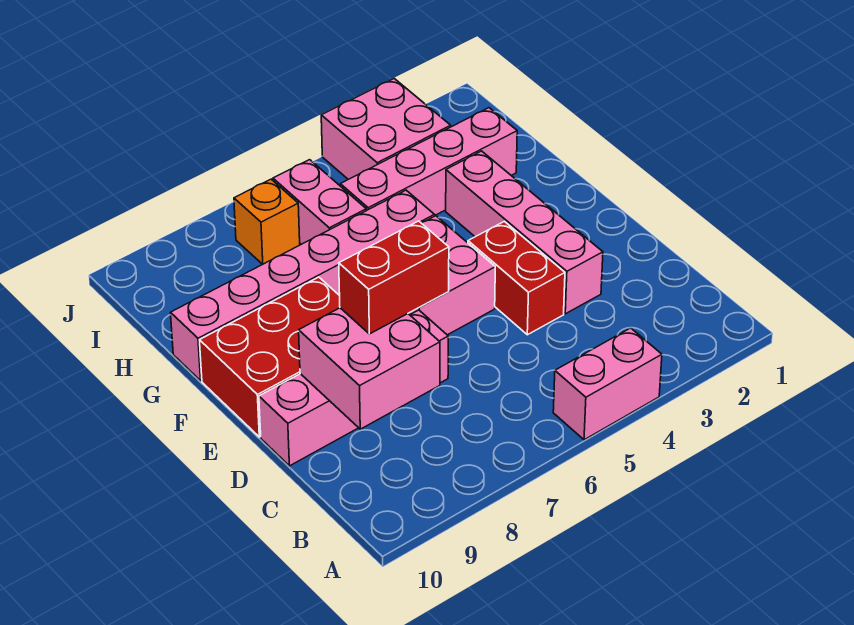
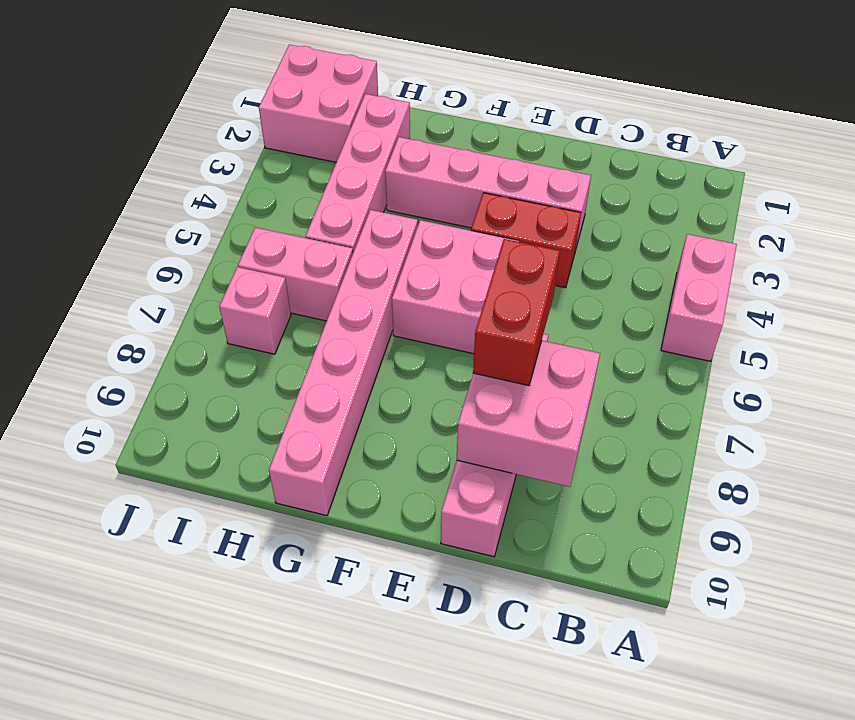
red brick E8:F10 level 1 -> none
pink brick I3:J4 level 1 -> pink brick I1:J2 level 1
orange brick I7 level 1 -> pink brick I7 level 1

